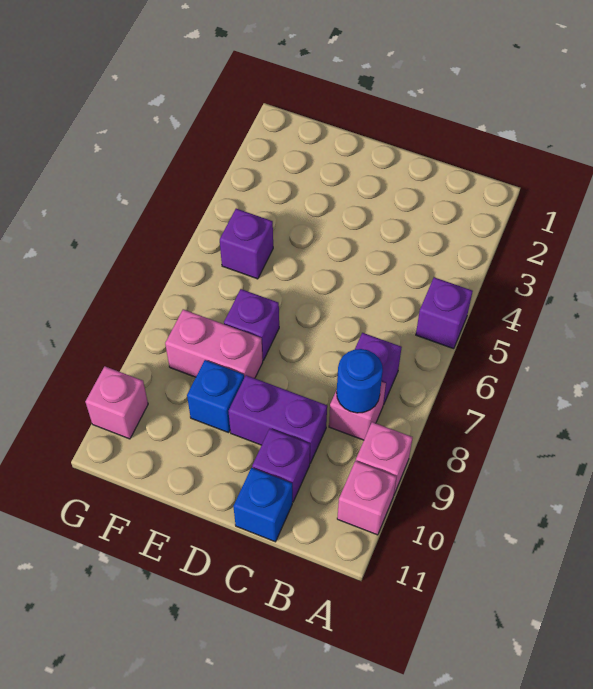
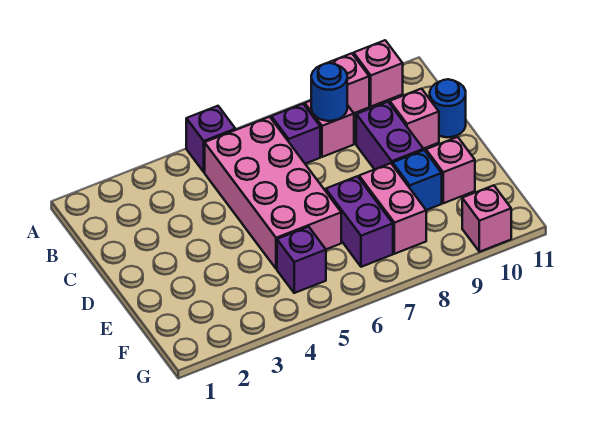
none -> pink brick B5:E6 level 1
purple brick C10 level 1 -> pink brick C10 level 1
blue brick C11 level 1 -> blue round brick C11 level 1
purple brick E7 level 1 -> purple brick E7:F7 level 1
none -> pink brick E10 level 1

